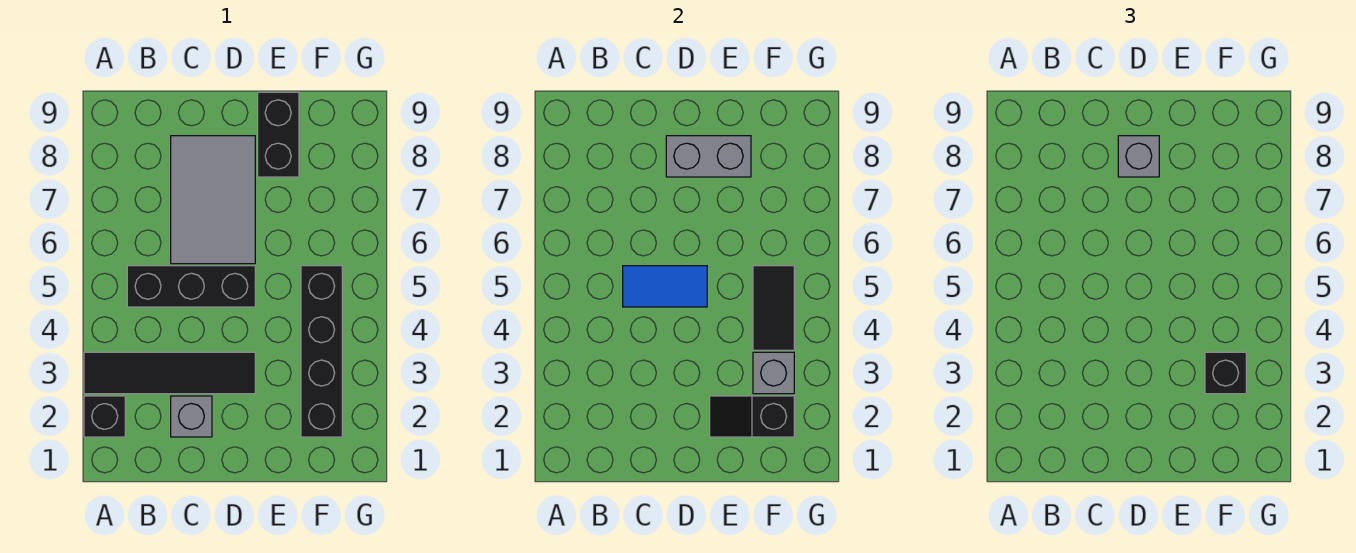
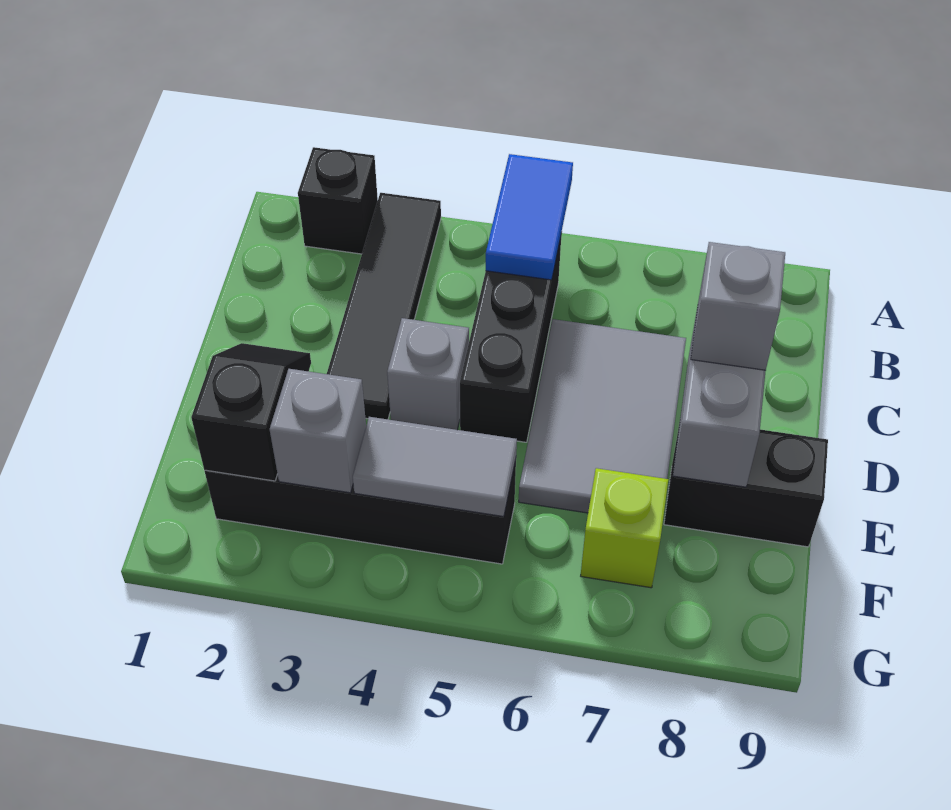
grey brick C2 level 1 -> grey brick D4 level 1
blue tile C5:D5 level 2 -> blue tile A5:B5 level 2
grey tile C6:D8 level 1 -> grey tile C6:E7 level 1
black brick F3 level 3 -> none
black tile F4:F5 level 2 -> grey tile F4:F5 level 2
none -> lime brick F7 level 1

